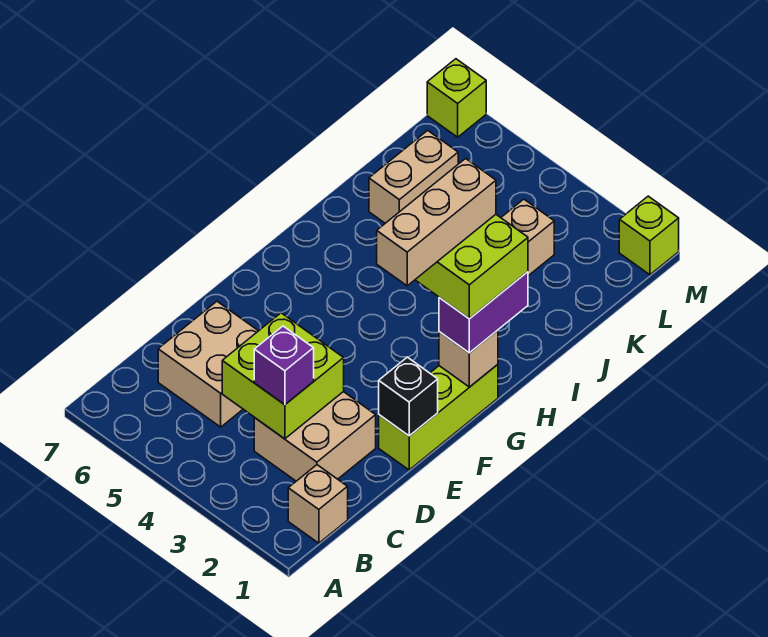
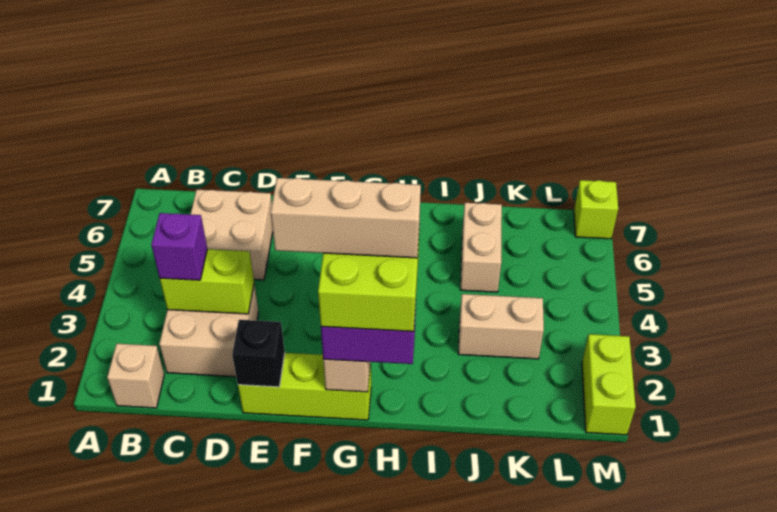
lime brick C3:D4 level 2 -> lime brick C3:D3 level 2
tan brick J6:K6 level 1 -> tan brick J5:J6 level 1
lime brick M1 level 1 -> lime brick M1:M2 level 1

